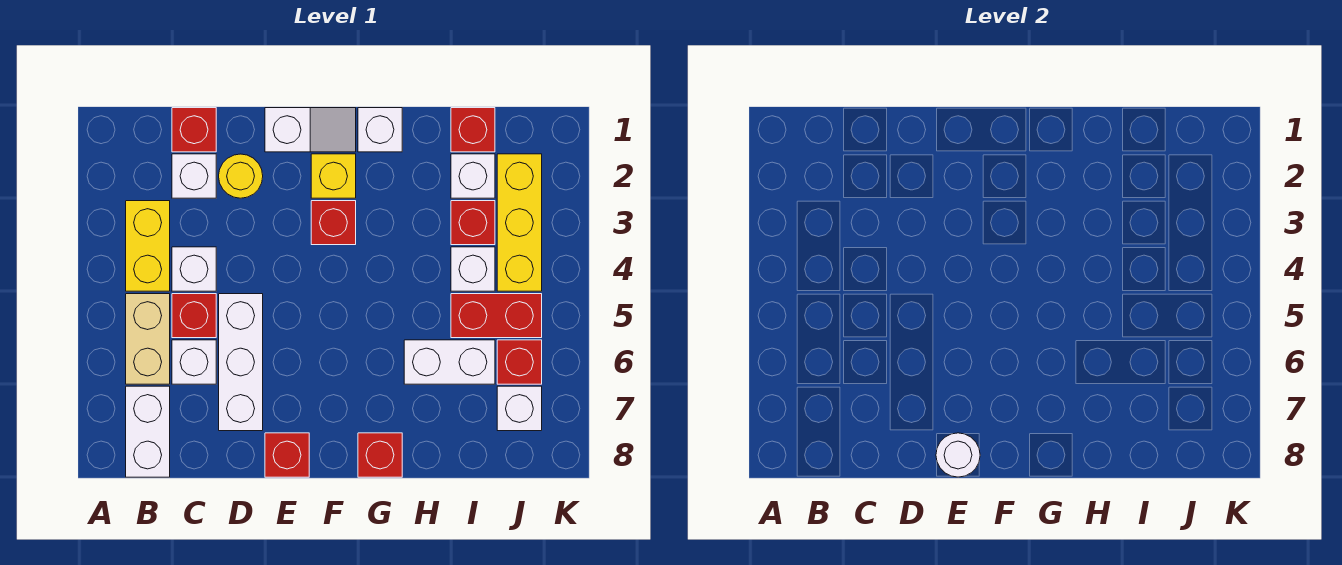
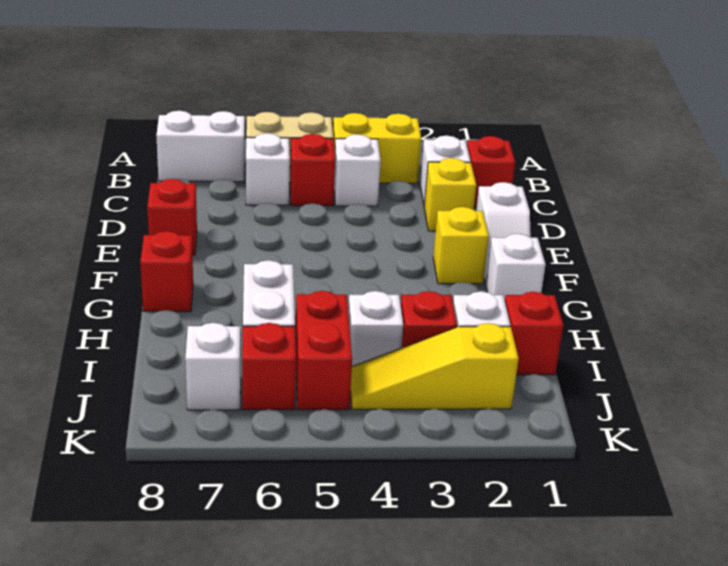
yellow round brick D2 level 1 -> yellow brick D2 level 1
white brick D5:D7 level 1 -> none
white round brick E8 level 2 -> none
red brick F3 level 1 -> none
yellow brick J2:J4 level 1 -> yellow slope J2:J4 level 1 top 2

